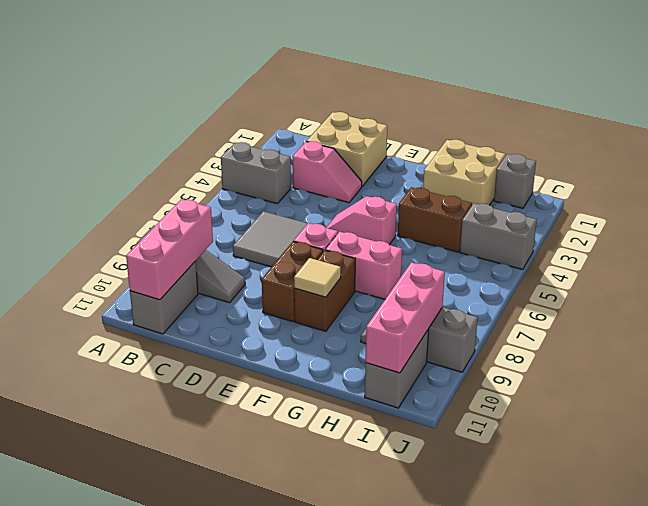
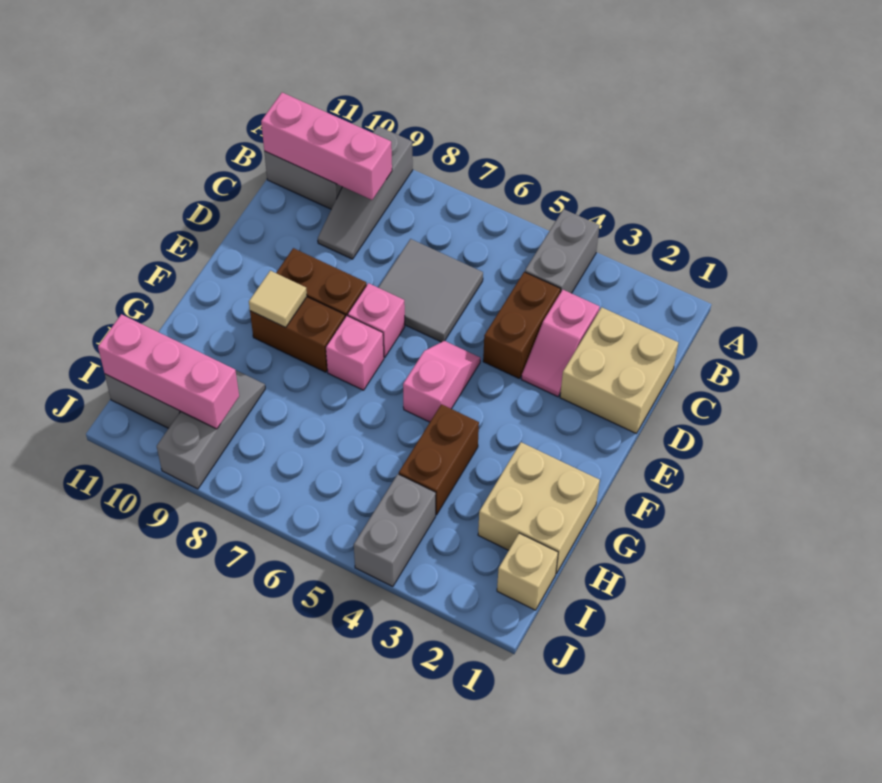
none -> brown brick C4:D4 level 1
pink brick F7:G7 level 1 -> pink brick F7 level 1
grey brick I1 level 1 -> tan brick I1 level 1

